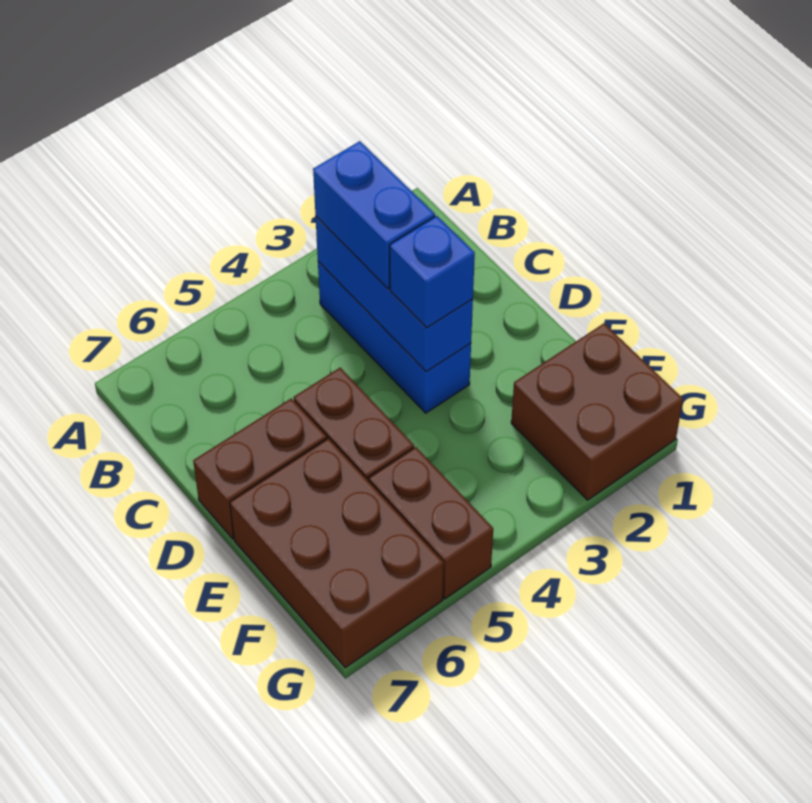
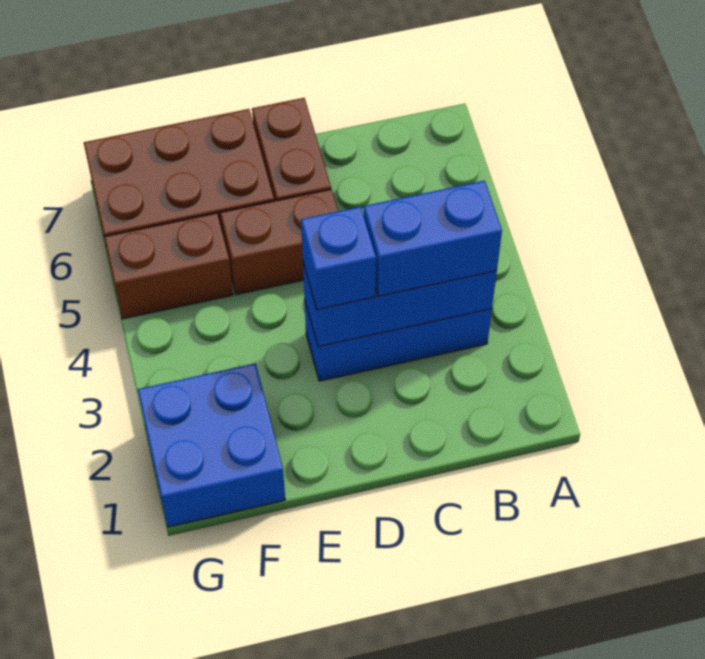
brown brick F1:G2 level 1 -> blue brick F1:G2 level 1

